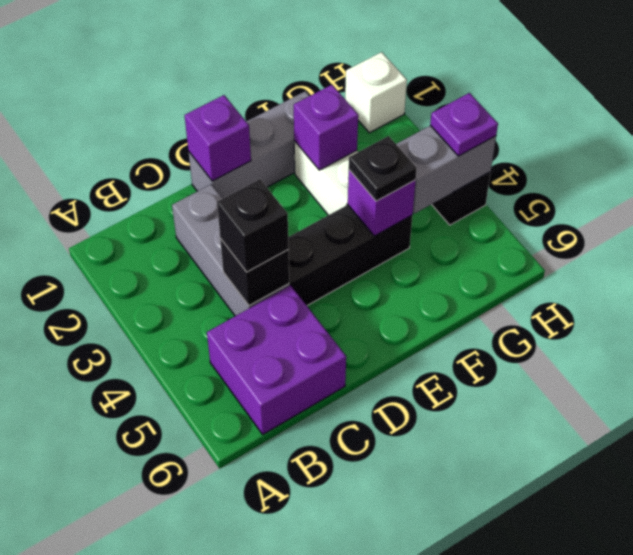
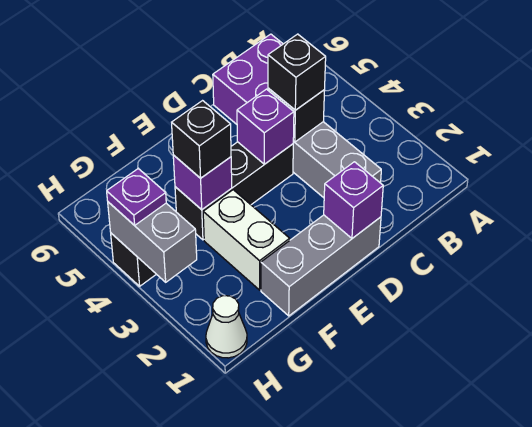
purple brick F2 level 2 -> purple brick D4 level 2
black plate F4 level 3 -> black brick F4 level 3
grey brick G4:H4 level 2 -> grey brick H3:H4 level 2
white brick H1 level 1 -> white cone H1 level 1

